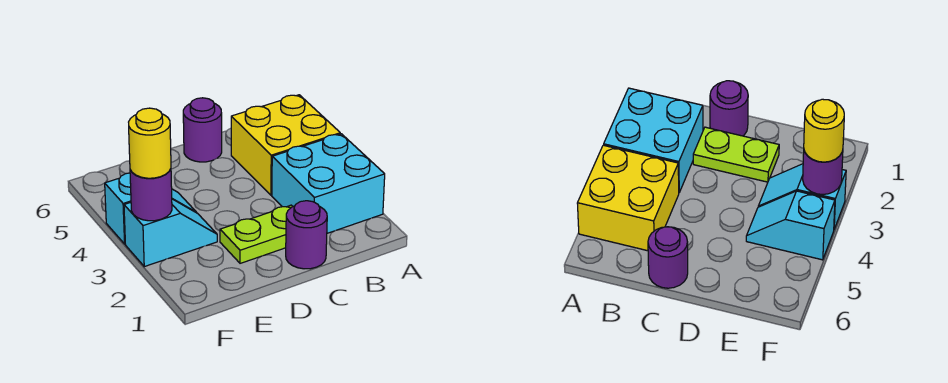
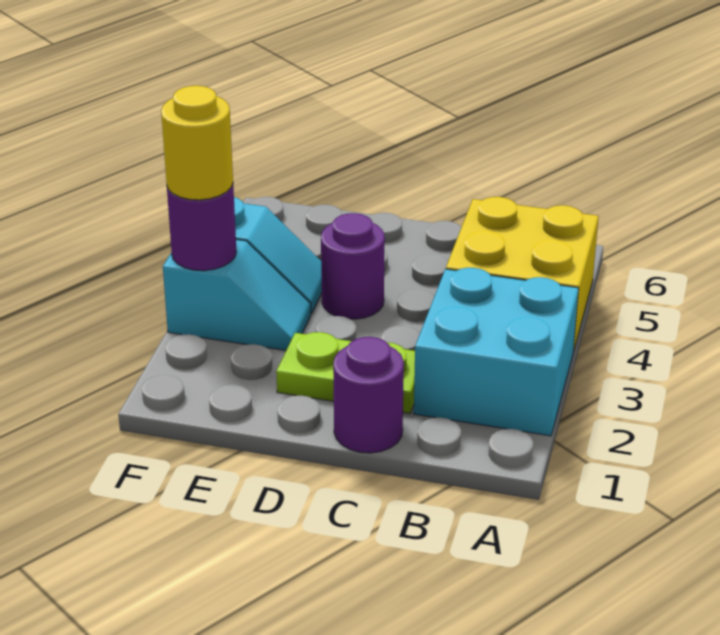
purple round brick C6 level 1 -> purple round brick D4 level 1

